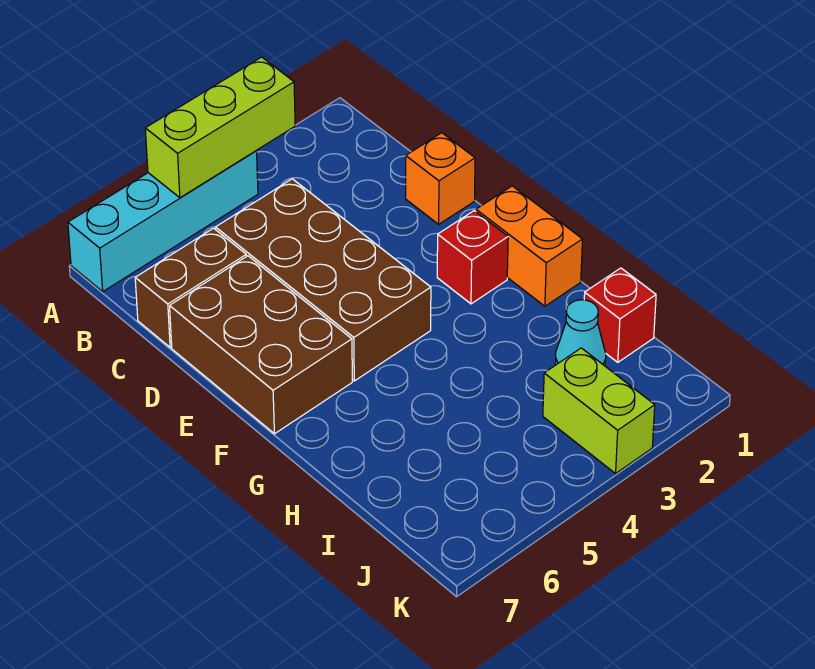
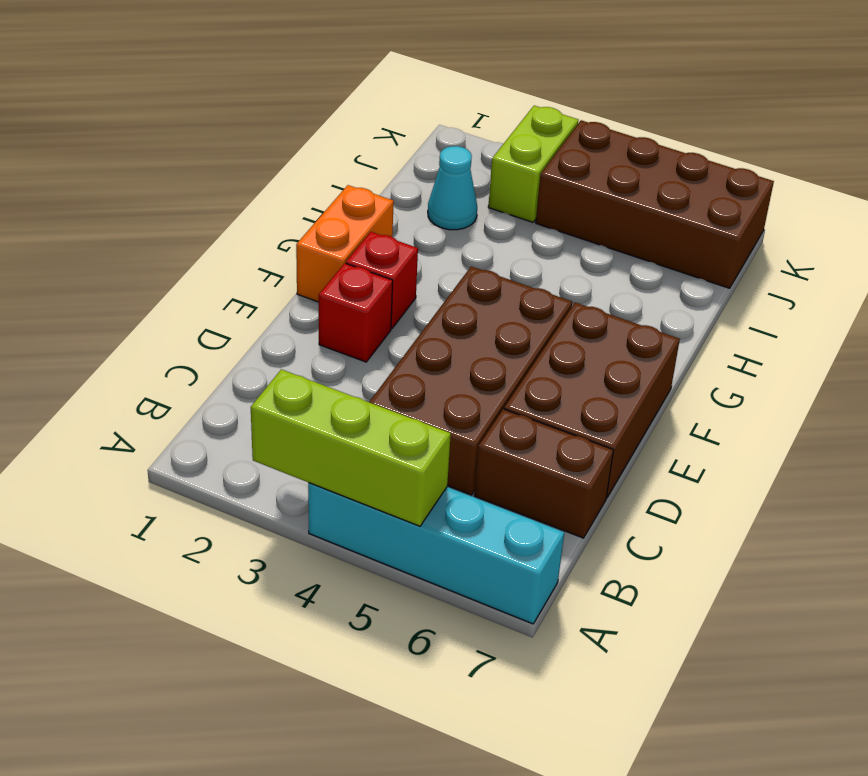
orange brick D1 level 1 -> none
red brick I1 level 1 -> red brick E2 level 1
none -> brown brick J4:K7 level 1

